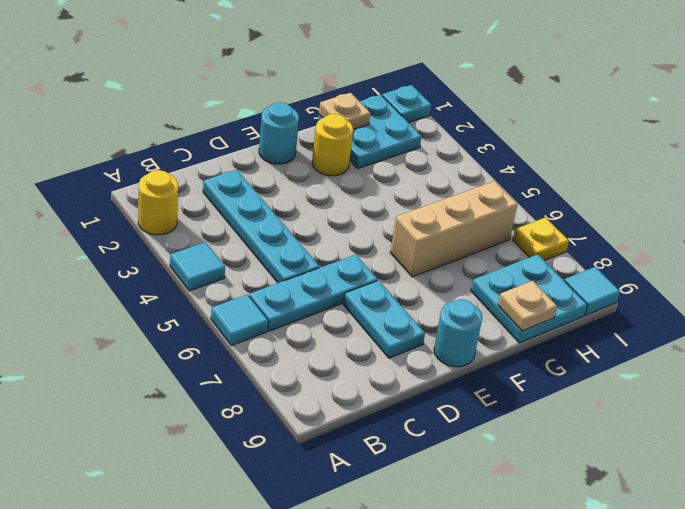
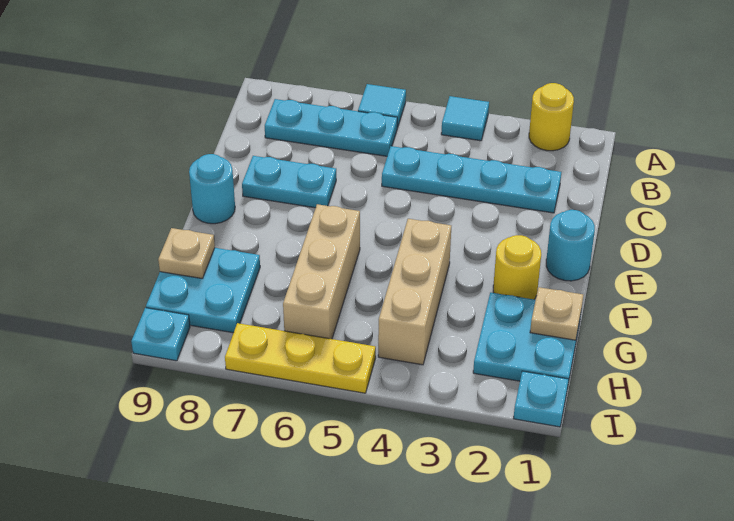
cyan plate B6:D6 level 1 -> cyan plate B6:B8 level 1
none -> tan brick F4:H4 level 1
yellow plate I7 level 1 -> yellow plate I5:I7 level 1
cyan tile I9 level 1 -> cyan plate I9 level 1

